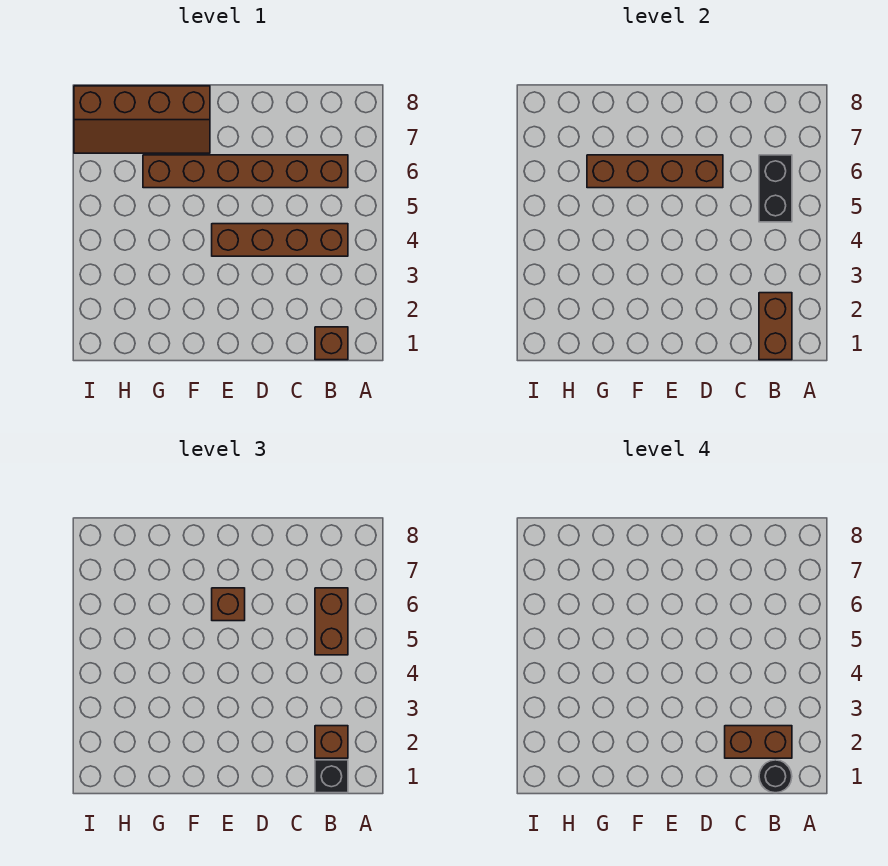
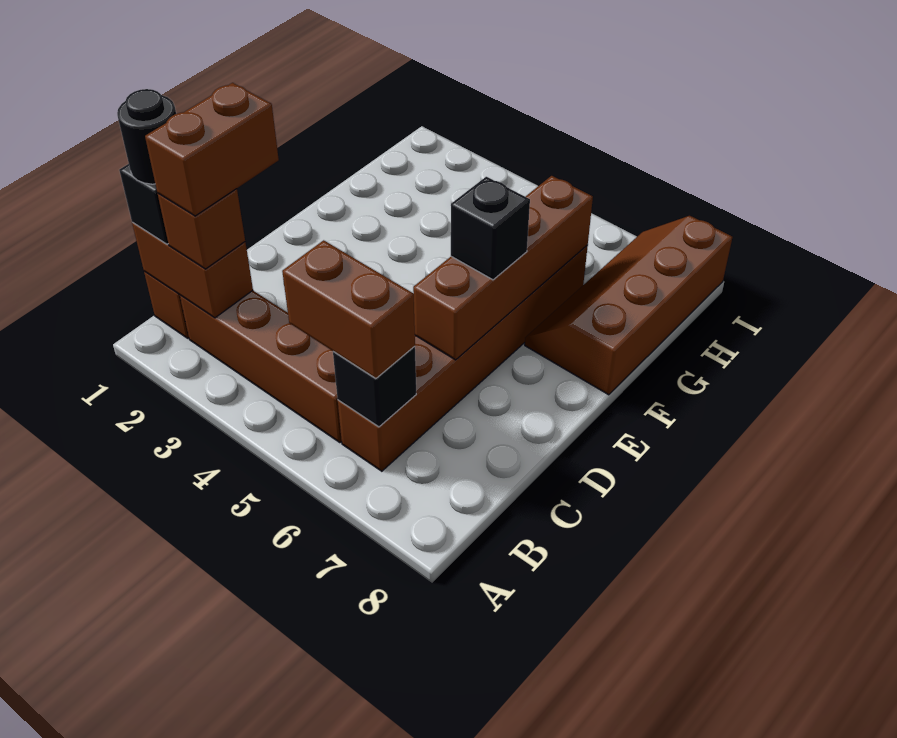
brown brick B4:E4 level 1 -> brown brick B2:B5 level 1
black brick B5:B6 level 2 -> black brick B6 level 2
brown brick E6 level 3 -> black brick E6 level 3

